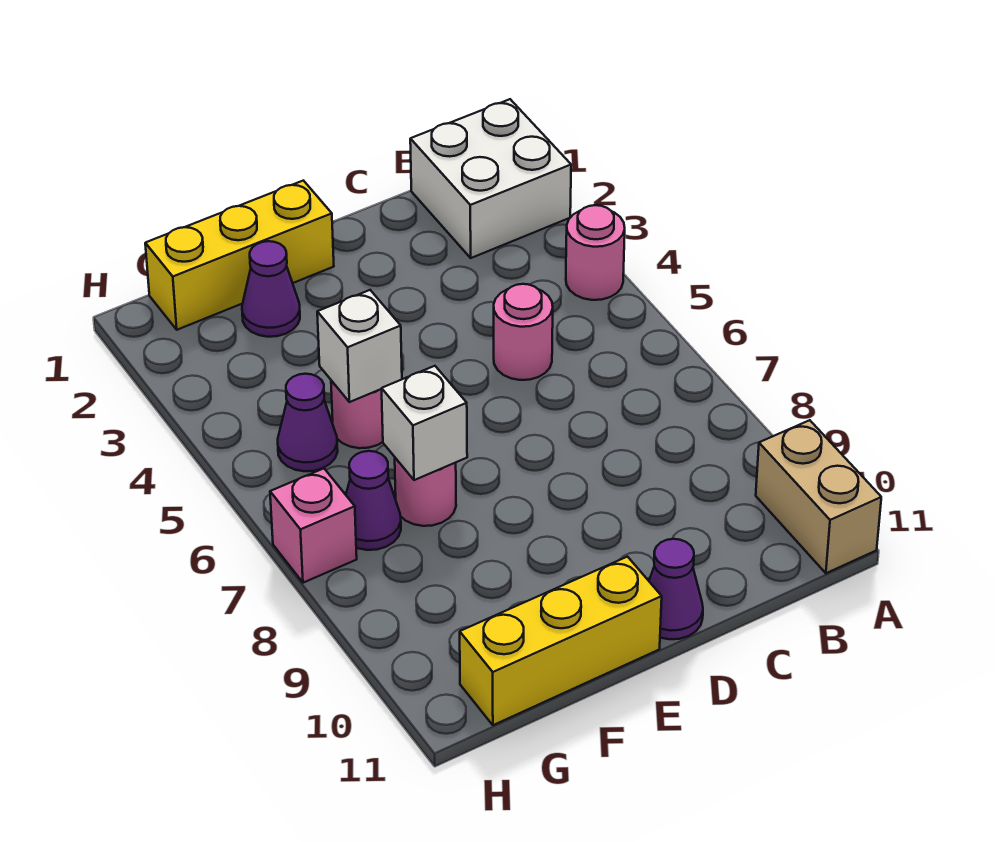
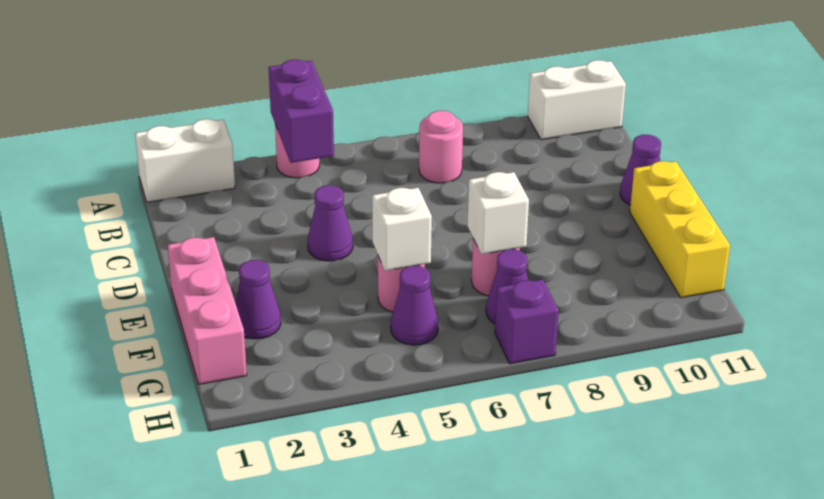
white brick A1:B2 level 1 -> white brick A1:A2 level 1
none -> purple brick A4:B4 level 2
tan brick A10:A11 level 1 -> white brick A10:A11 level 1
pink round brick C5 level 1 -> pink round brick B7 level 1
none -> purple cone D4 level 1
yellow brick E1:G1 level 1 -> pink brick E1:G1 level 1
pink brick H7 level 1 -> purple brick H7 level 1

